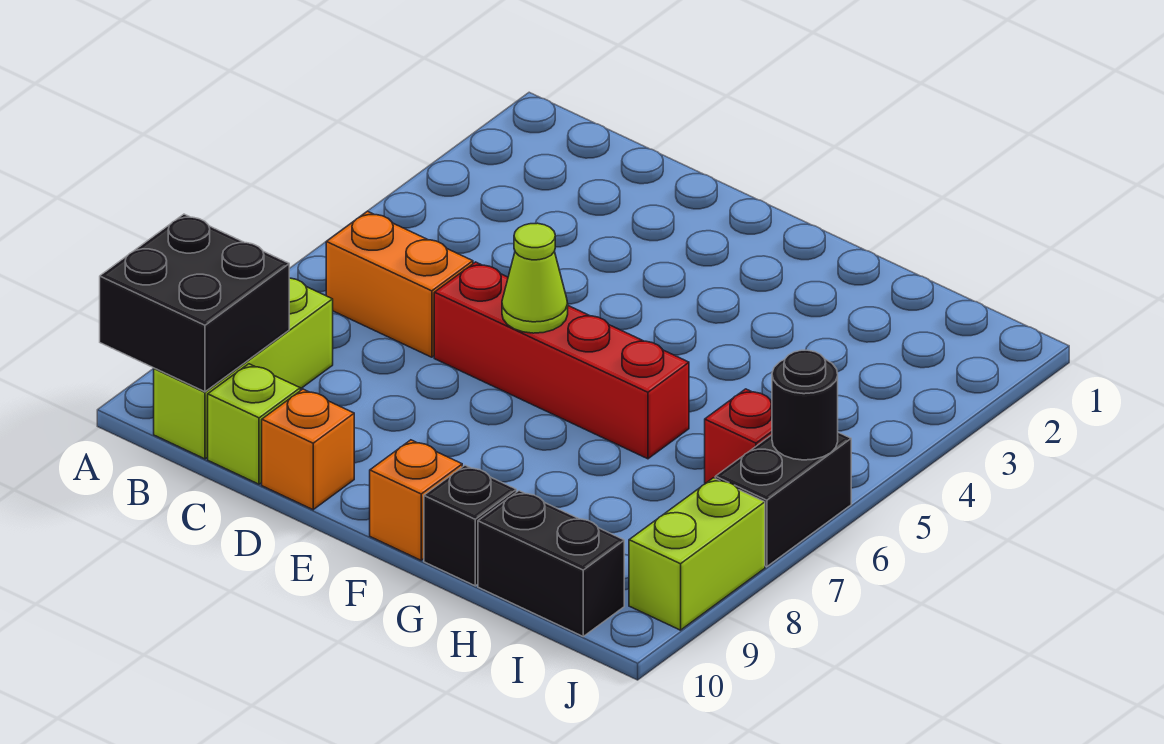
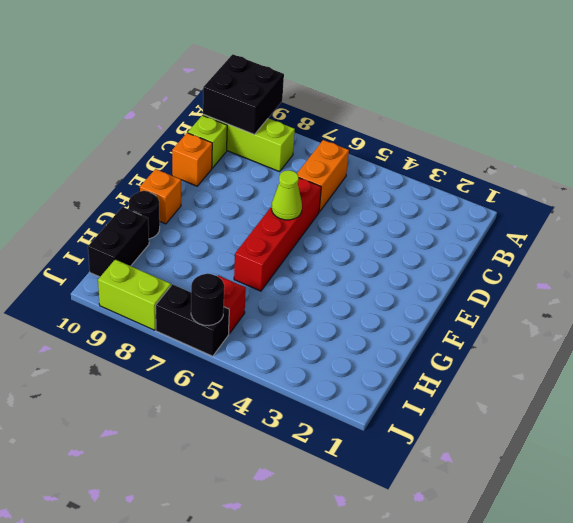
black brick G10 level 1 -> black round brick G10 level 1

